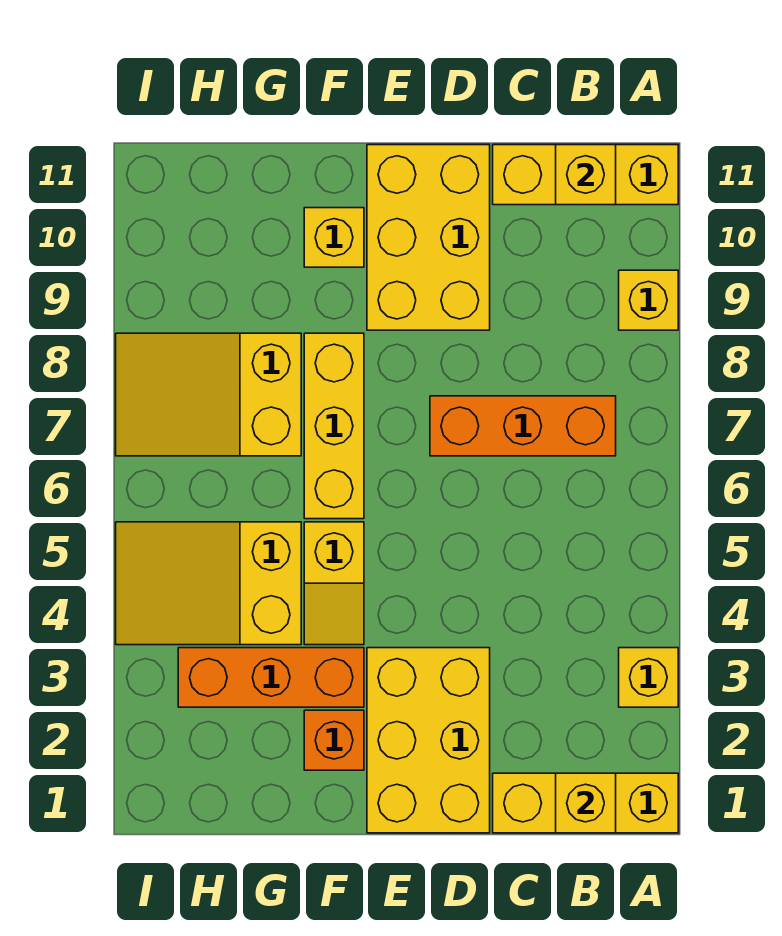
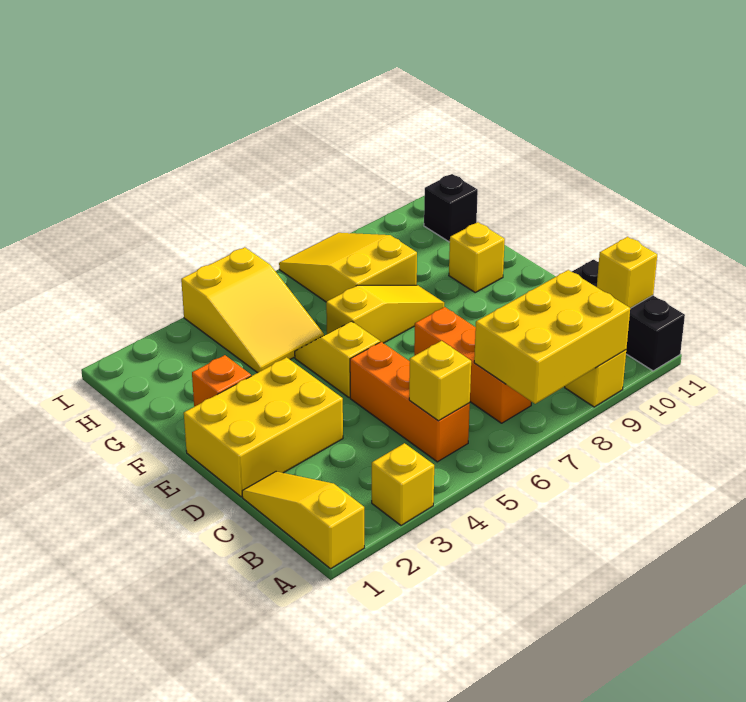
yellow brick A1:C1 level 1 -> yellow slope A1:C1 level 1 top A
yellow brick A11:C11 level 1 -> black brick A11:C11 level 1
yellow brick B1 level 2 -> yellow brick B5 level 2
yellow brick D9:E11 level 1 -> yellow brick A7:B9 level 2
orange brick F3:H3 level 1 -> orange brick B5:D5 level 1
yellow slope F4:F5 level 1 top 5 -> yellow slope E5:F5 level 1 top E
yellow brick F6:F8 level 1 -> yellow slope F6:F8 level 1 top 6
yellow slope G4:I5 level 1 top G -> yellow slope G4:I5 level 1 top I
none -> black brick H11 level 1

